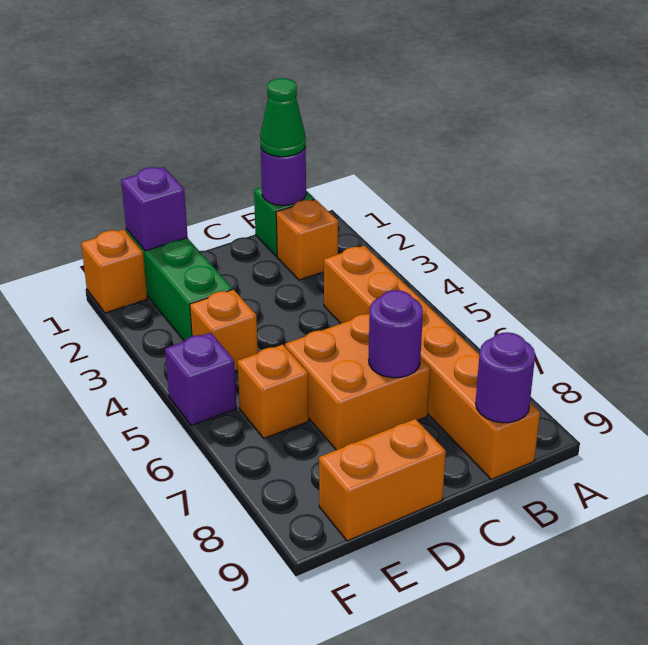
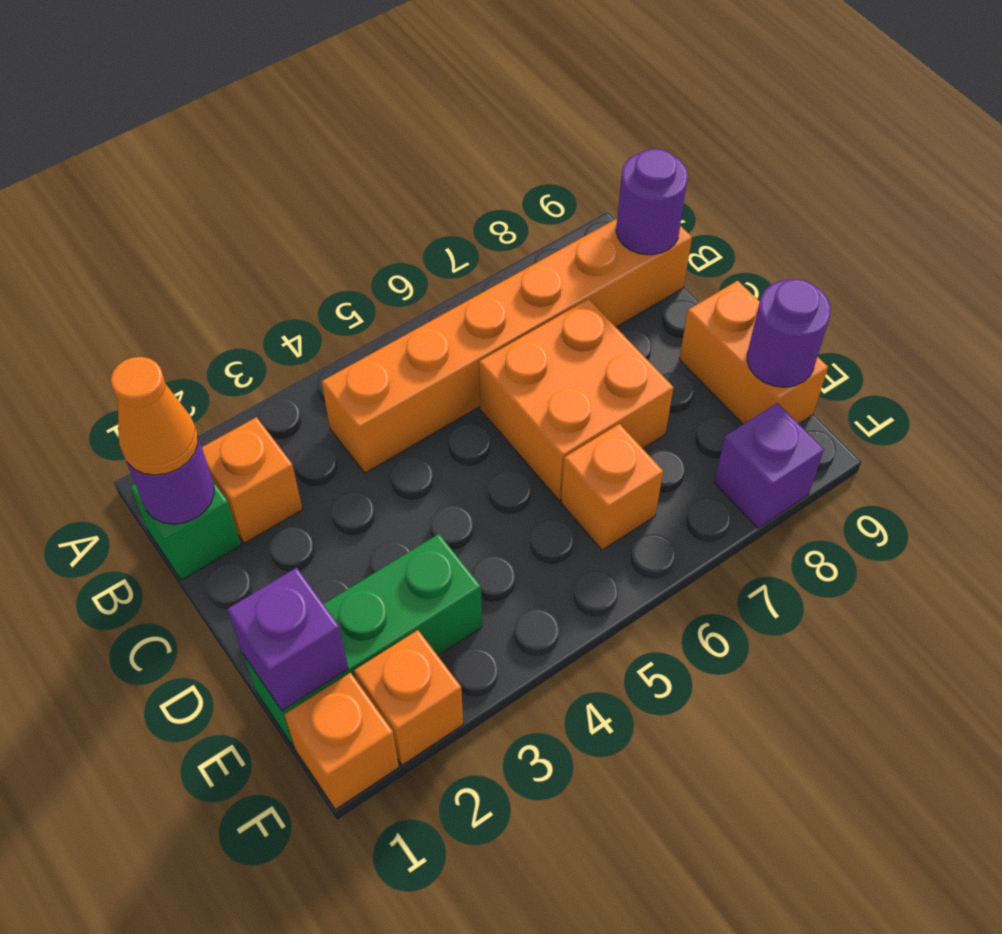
green cone B1 level 3 -> orange cone B1 level 3
purple round brick C7 level 2 -> purple round brick E9 level 2
orange brick E4 level 1 -> orange brick F2 level 1
purple brick F5 level 1 -> purple brick F8 level 1

